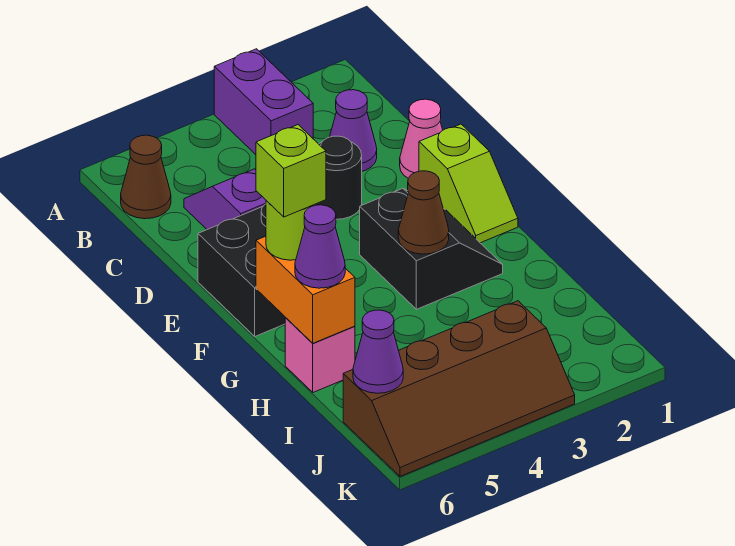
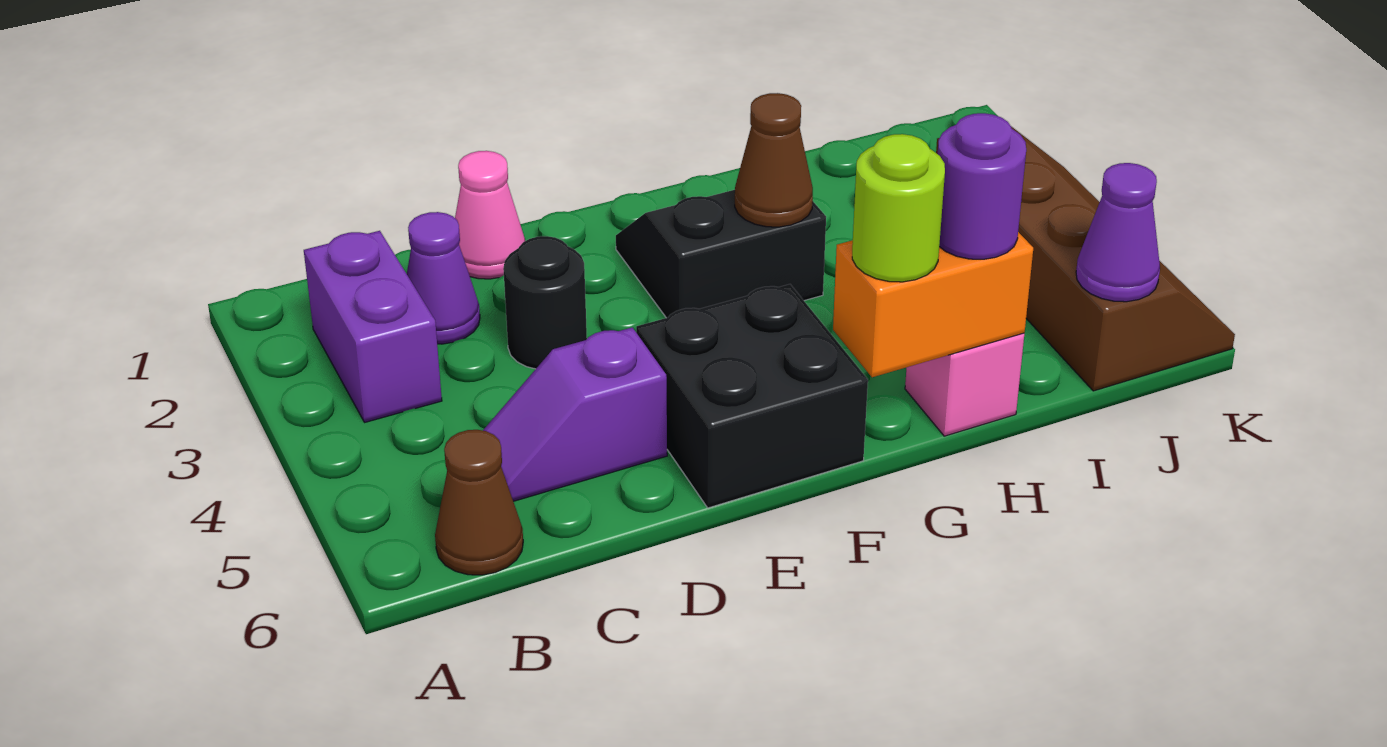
purple brick A3:B3 level 1 -> purple brick B2:B3 level 1
lime slope E1:F1 level 1 top E -> none
lime brick G6 level 4 -> none
purple cone H6 level 3 -> purple round brick H6 level 3

